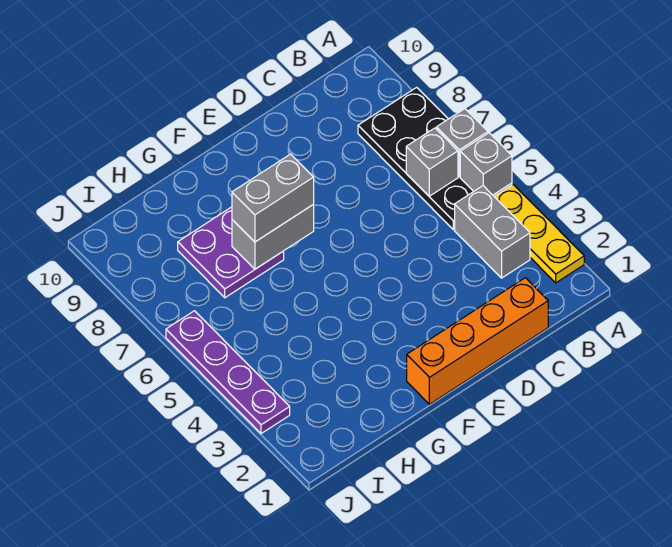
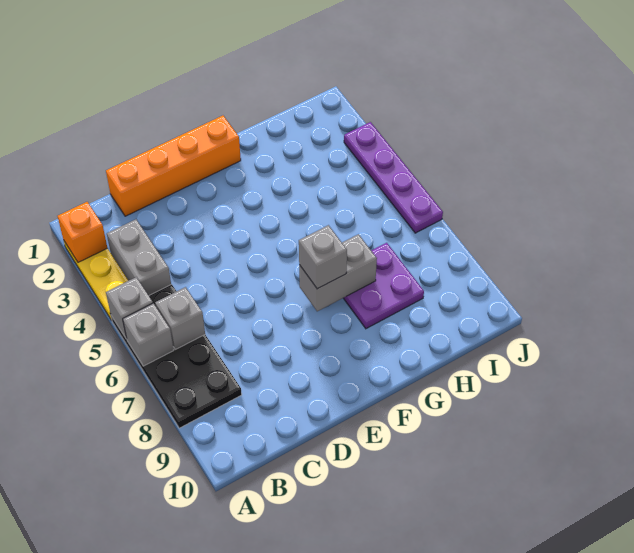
none -> orange brick A2 level 2
grey brick F7:G7 level 3 -> grey brick F7 level 3

